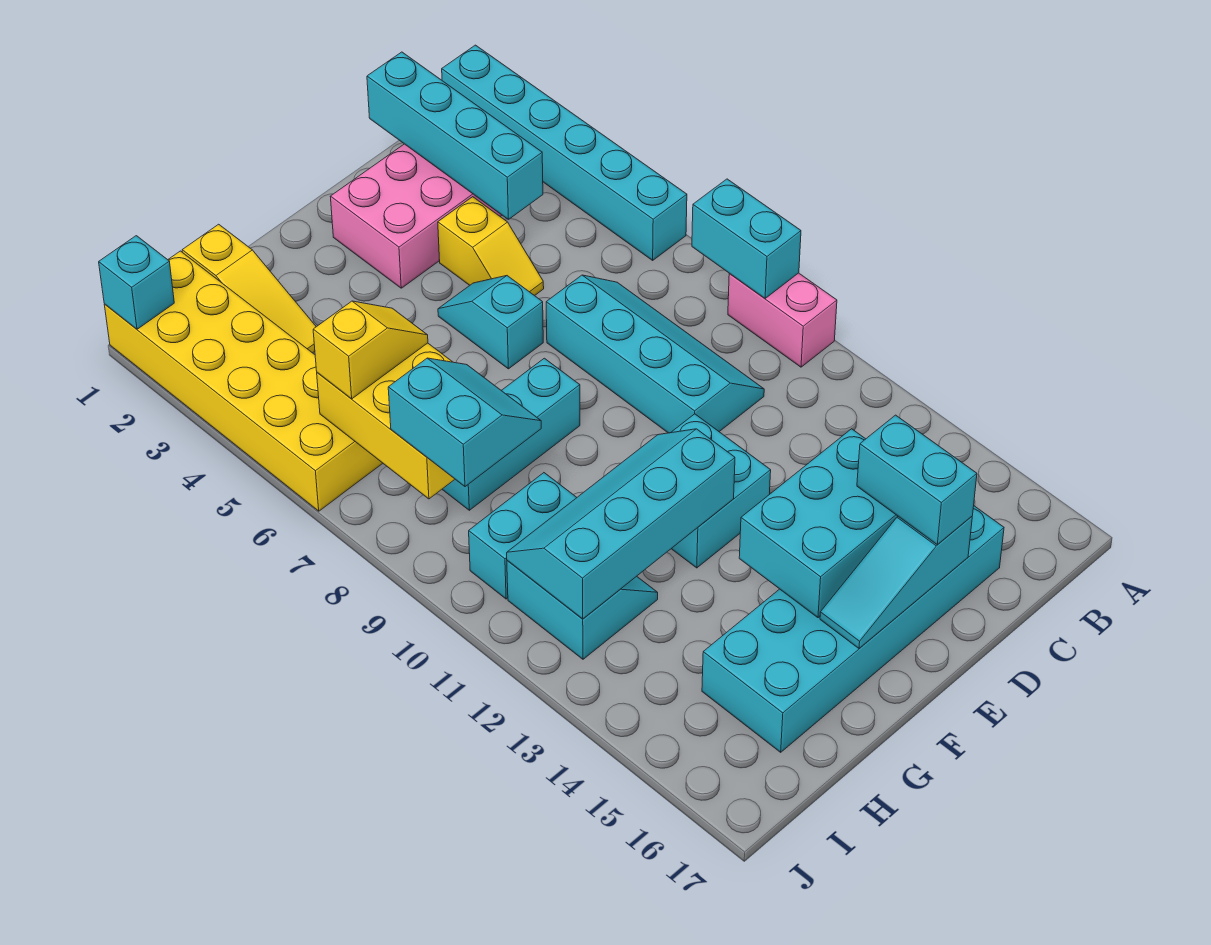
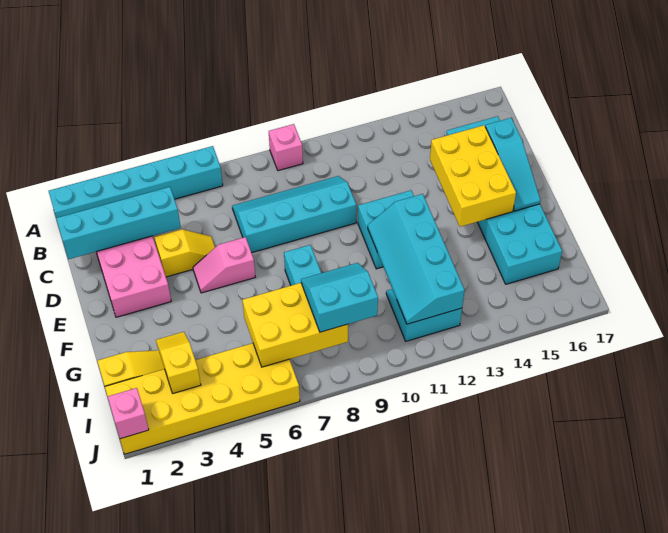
cyan brick A8:A9 level 2 -> none
pink brick A9:A10 level 1 -> pink brick A9 level 1
cyan brick D14:F15 level 2 -> yellow brick D14:F15 level 2
cyan brick D15:D16 level 3 -> none
cyan slope E5:E6 level 1 top 6 -> pink slope E5:E6 level 1 top 6
yellow slope H6:I6 level 3 top I -> yellow slope H3:I3 level 2 top I
cyan brick H10:I10 level 1 -> none
cyan brick J1 level 2 -> pink brick J1 level 2

